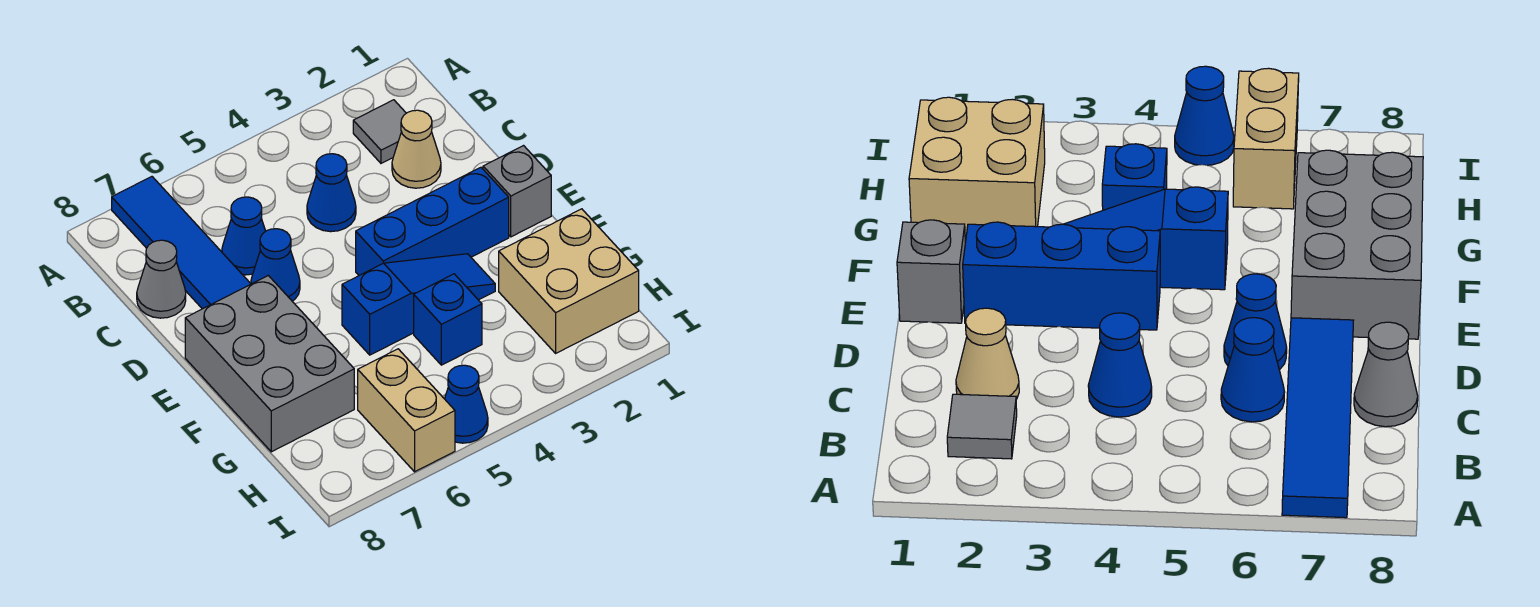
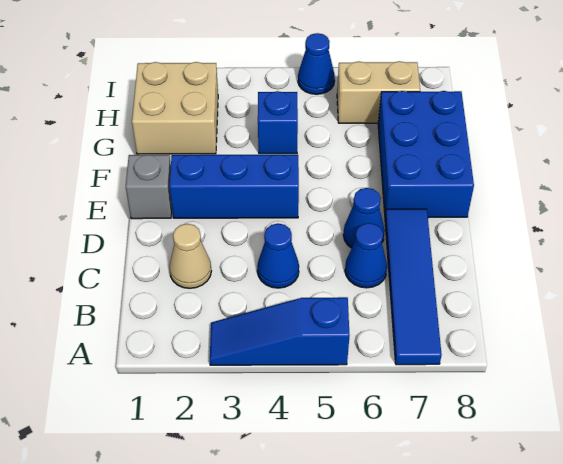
grey tile B2 level 1 -> none
grey cone C8 level 1 -> none
grey brick E7:G8 level 1 -> blue brick E7:G8 level 1
blue slope F3:F5 level 1 top 5 -> blue slope A3:A5 level 1 top 5
tan brick H6:I6 level 1 -> tan brick H6:H7 level 1

